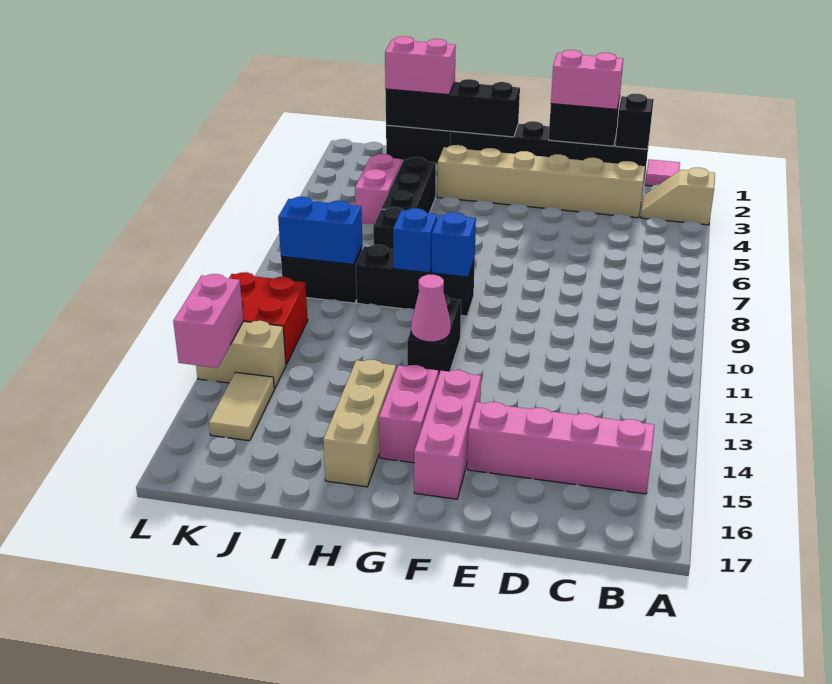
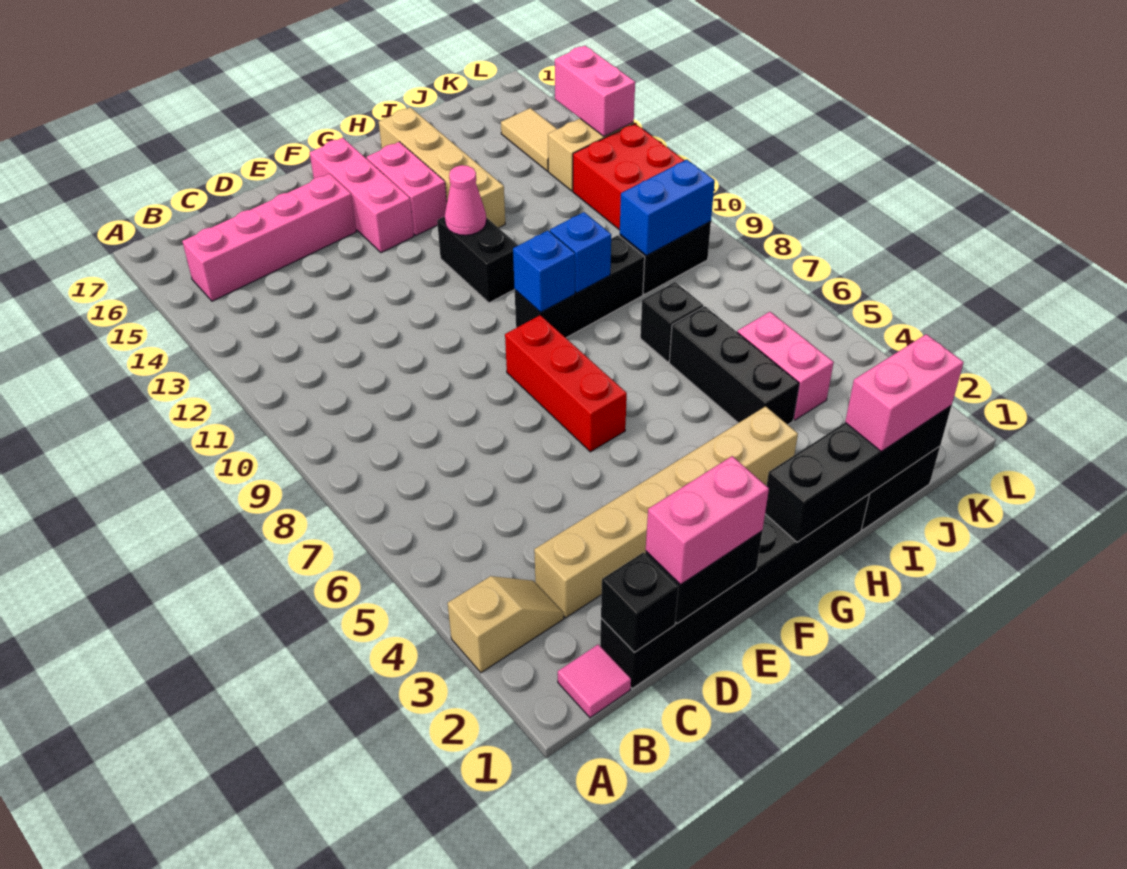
none -> red brick F6:F8 level 1
tan brick H14:H16 level 1 -> tan brick H13:H16 level 1

